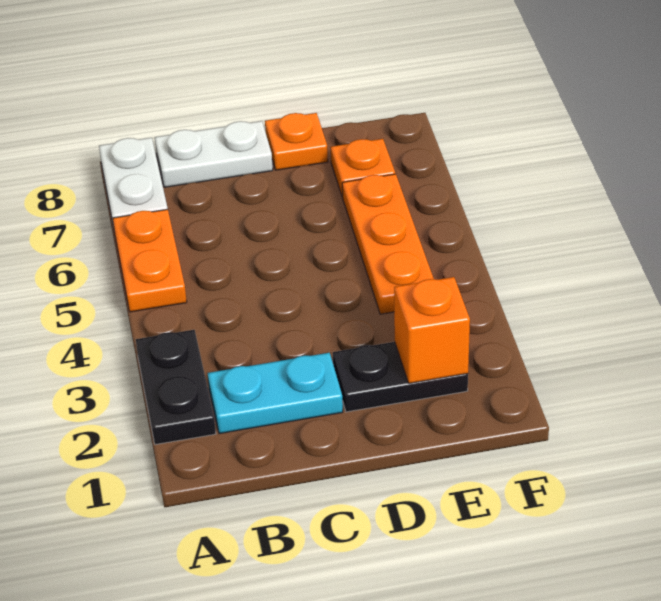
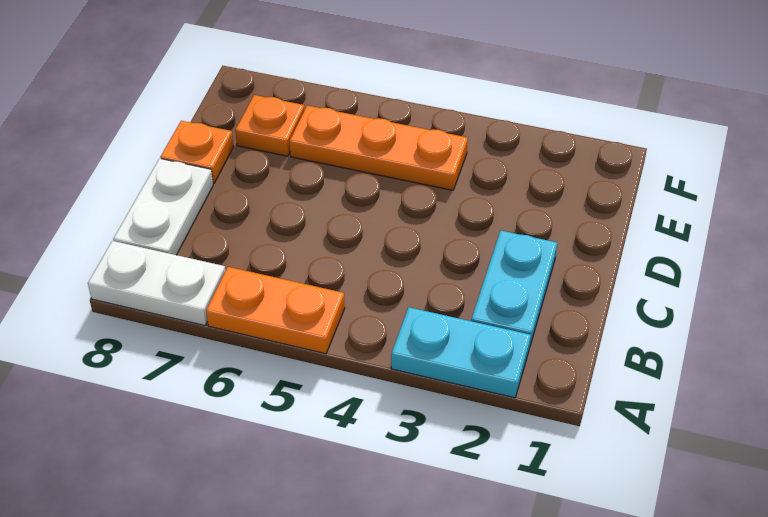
black plate A2:A3 level 1 -> cyan plate A2:A3 level 1
black plate D2:E2 level 1 -> none
orange brick E2 level 2 -> none

